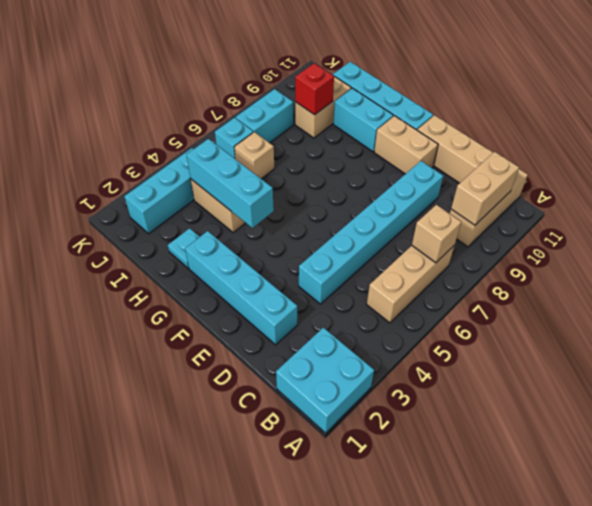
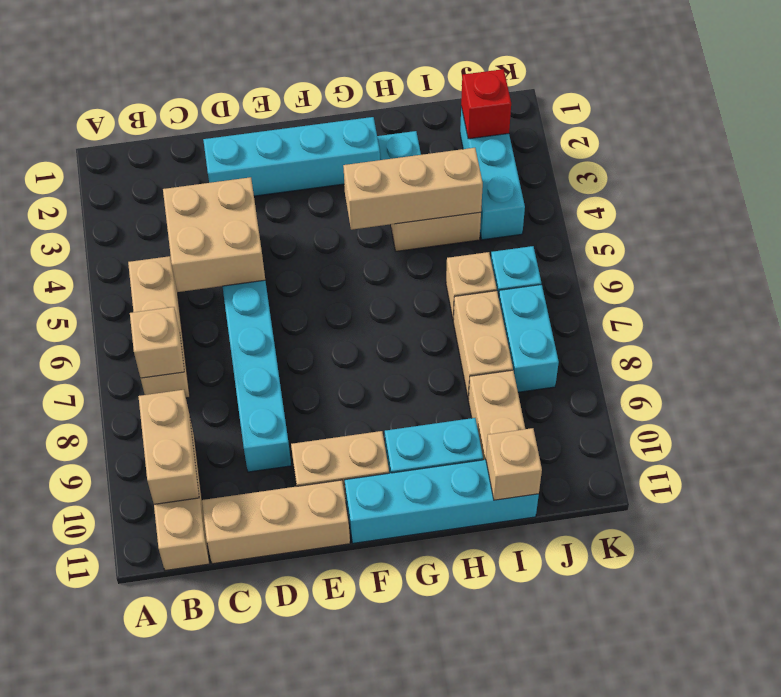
cyan brick A1:B2 level 1 -> none
none -> tan brick C4:D5 level 2
cyan brick G4:I4 level 2 -> tan brick G4:I4 level 2
none -> tan brick I7:I8 level 1
red brick I9 level 2 -> red brick J2 level 2
none -> tan brick I11 level 2

